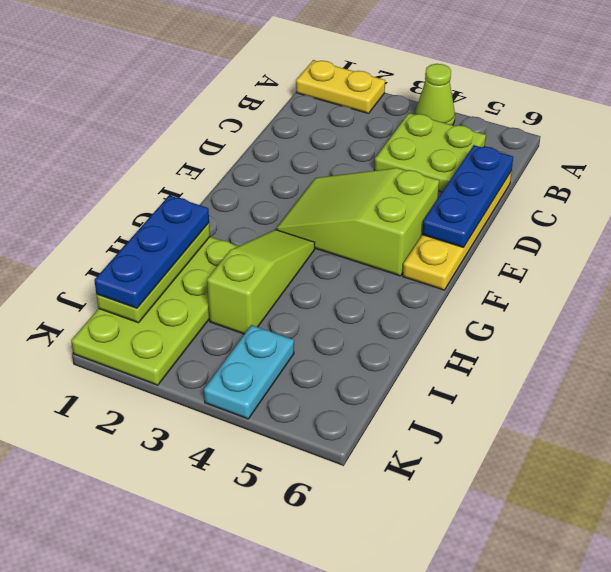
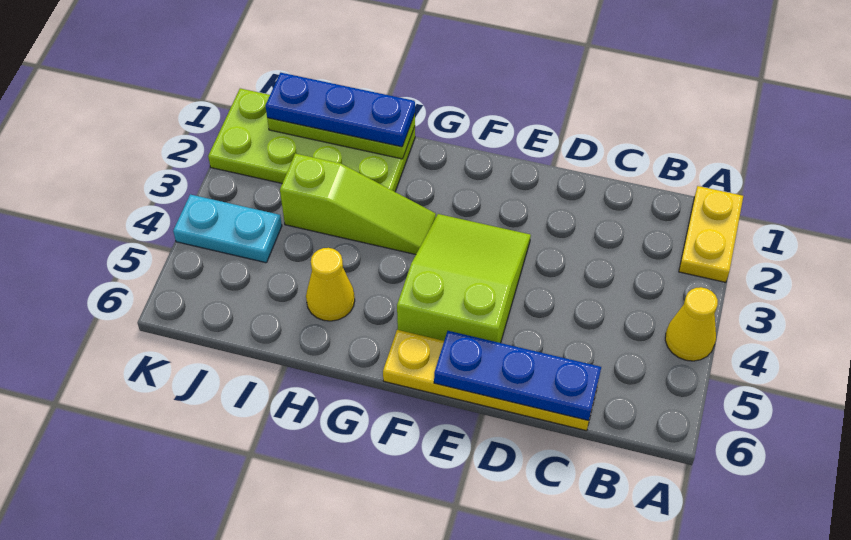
lime cone A4 level 1 -> yellow cone A4 level 1
lime plate B4:C5 level 1 -> none
none -> yellow cone H5 level 1

